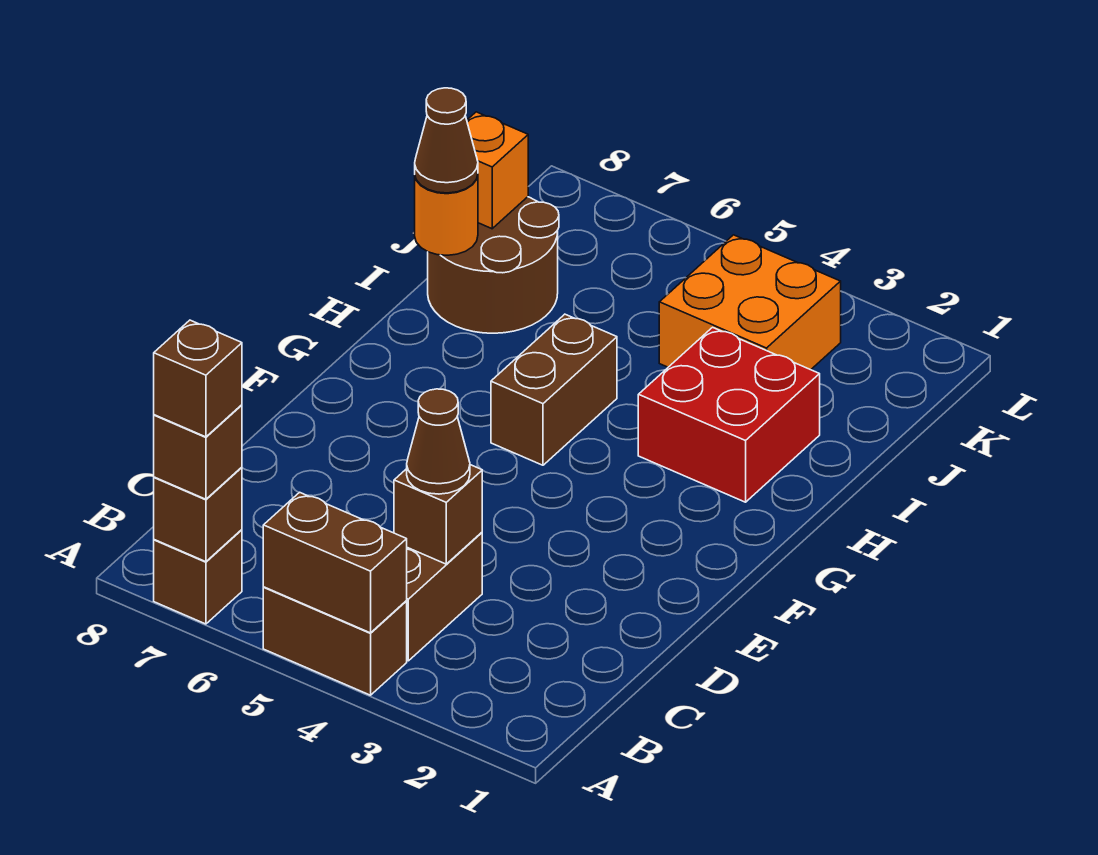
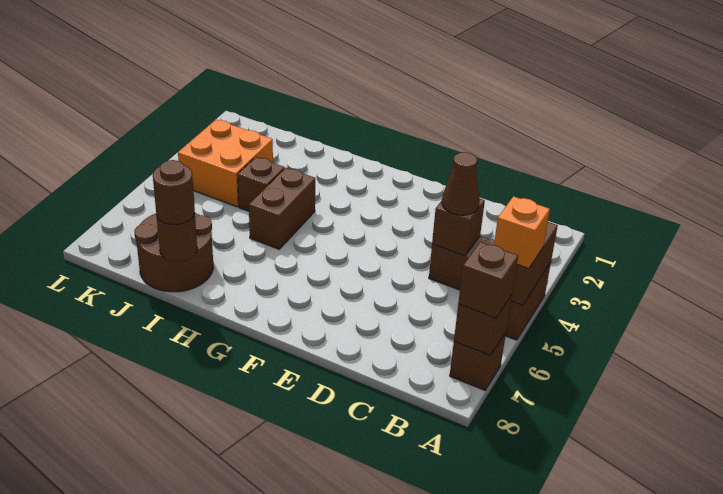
brown brick A7 level 4 -> brown brick I4 level 1
brown brick G5:H5 level 1 -> brown brick H4:H5 level 1
red brick H2:I3 level 1 -> none
orange round brick I8 level 2 -> brown round brick I8 level 2
brown cone I8 level 3 -> brown round brick I8 level 3
orange brick J8 level 2 -> orange brick A5 level 3

